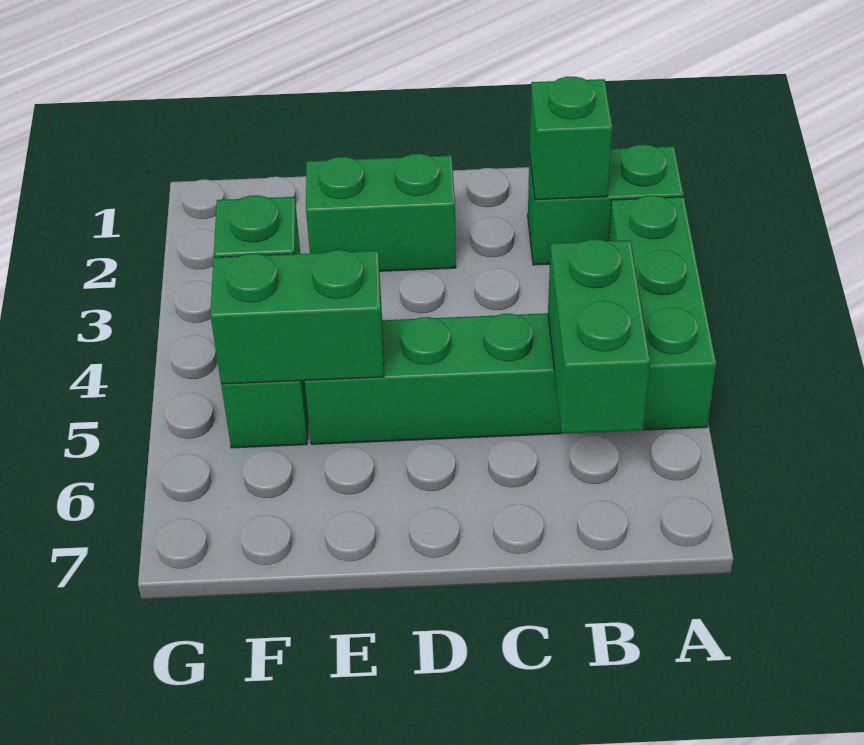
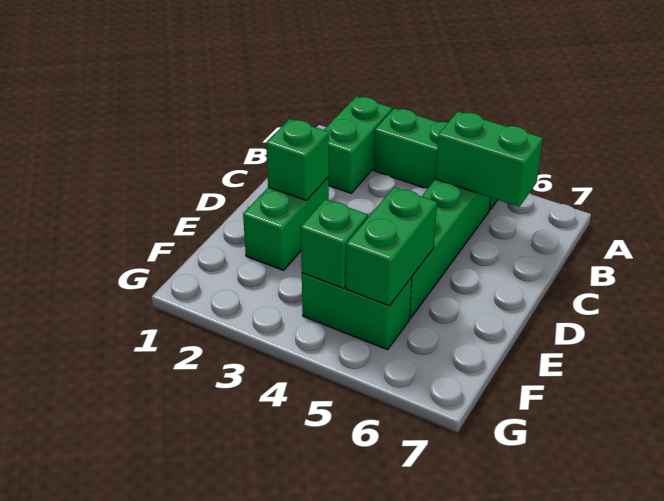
green brick B2 level 2 -> green brick D2 level 2

